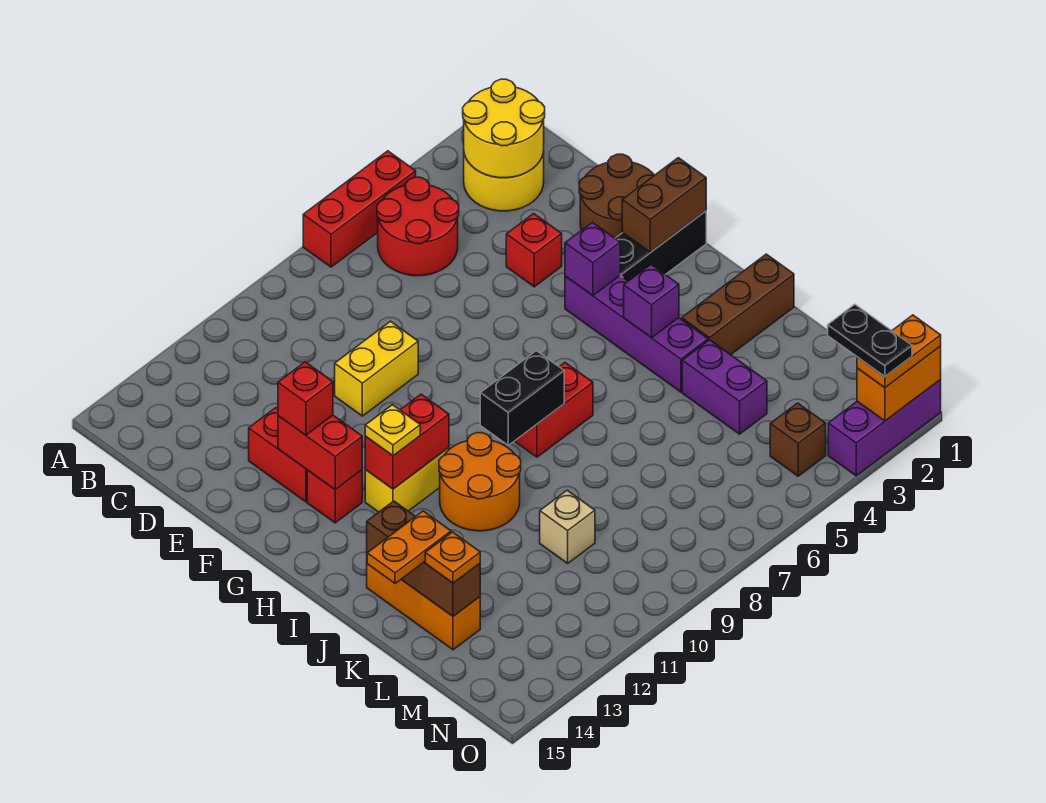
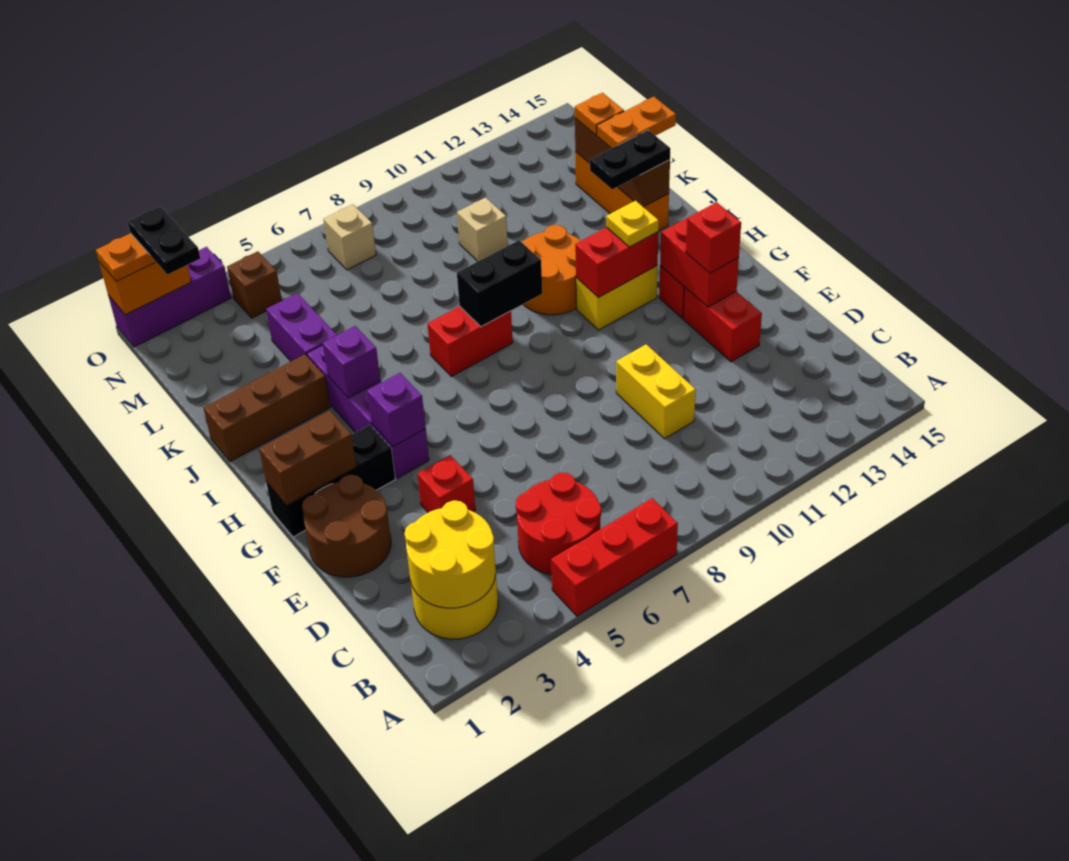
yellow brick E9:E10 level 1 -> yellow brick D10:E10 level 1
none -> black plate J13:J14 level 3
none -> tan brick N7 level 1

